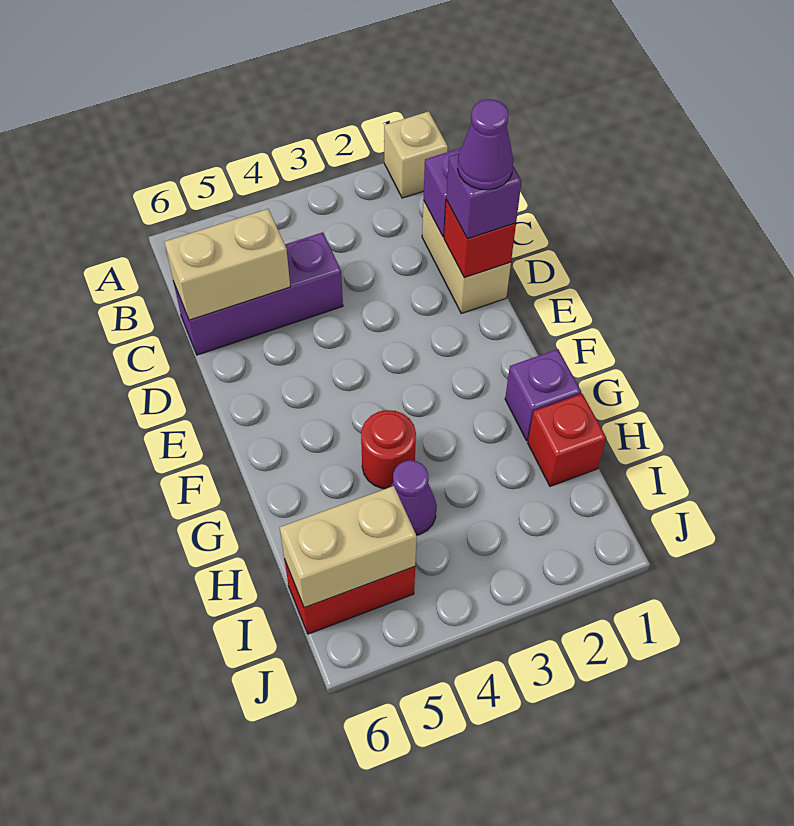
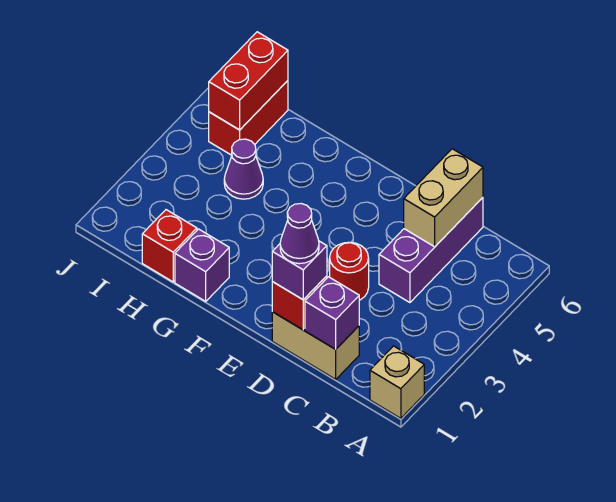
red round brick G4 level 1 -> red round brick D3 level 1
tan brick I5:I6 level 2 -> red brick I5:I6 level 2

